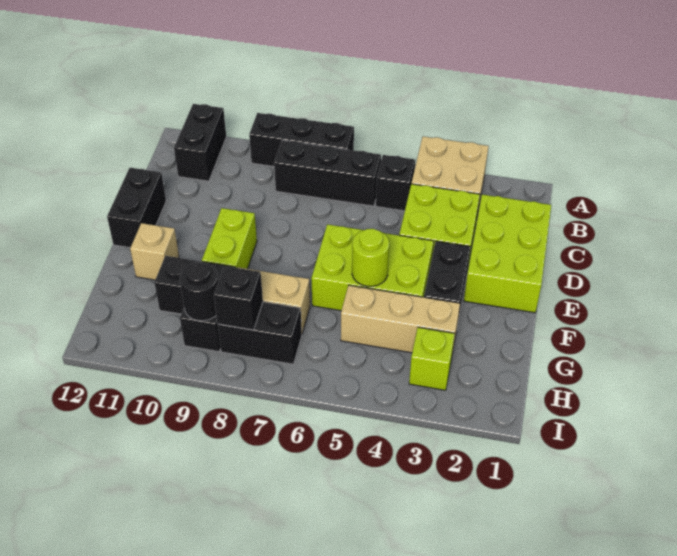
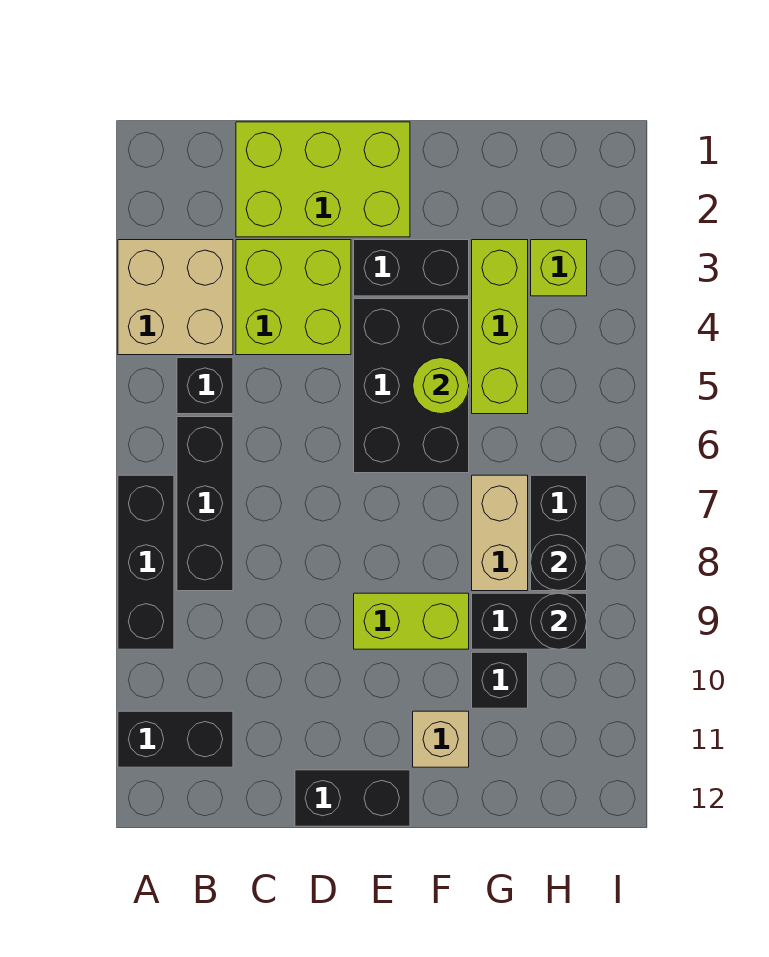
lime brick E4:F6 level 1 -> black brick E4:F6 level 1
tan brick G3:G5 level 1 -> lime brick G3:G5 level 1
black brick H8 level 2 -> black round brick H8 level 2

